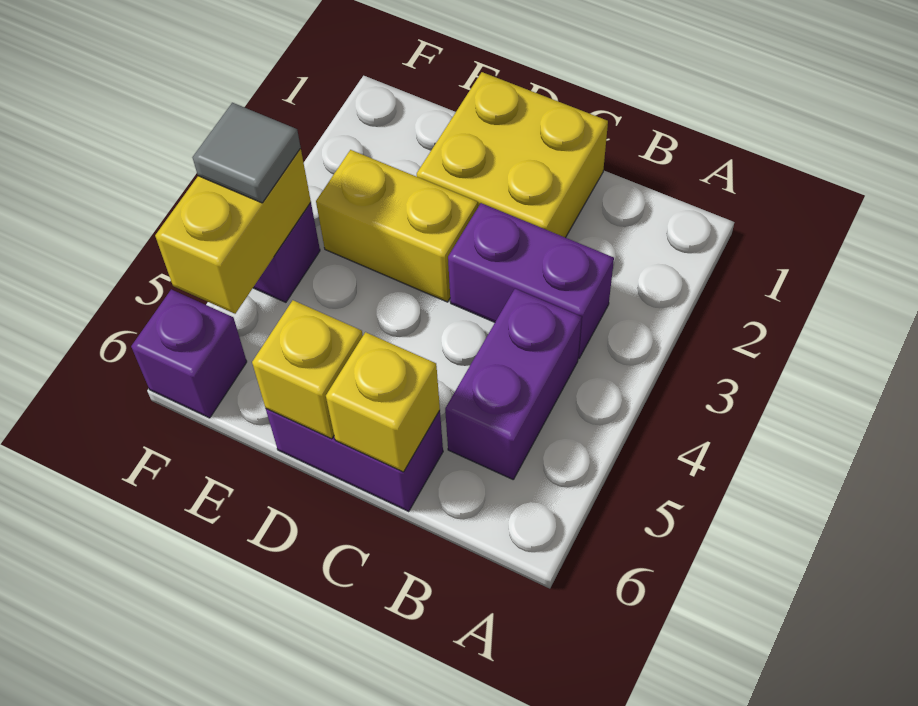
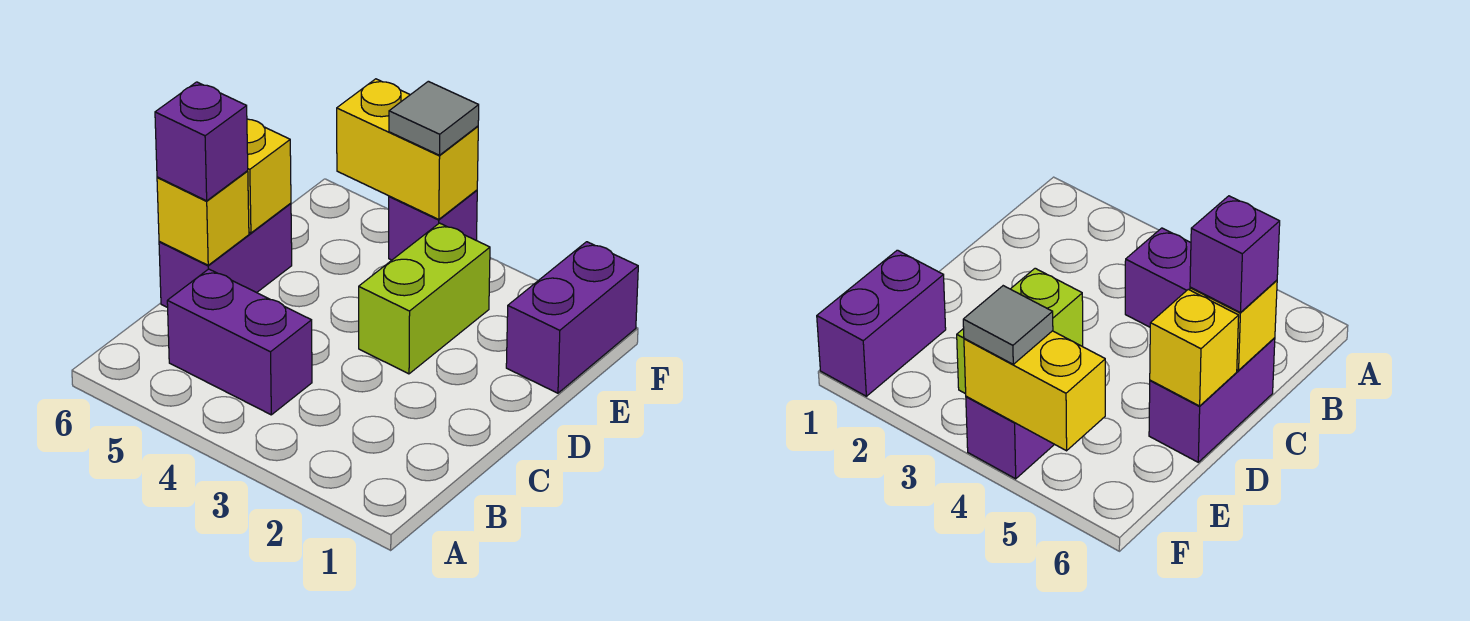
purple brick B3:C3 level 1 -> purple brick E1:F1 level 1
yellow brick C1:D2 level 1 -> none
yellow brick D3:E3 level 1 -> lime brick D3:E3 level 1
purple brick F6 level 1 -> purple brick C6 level 3

